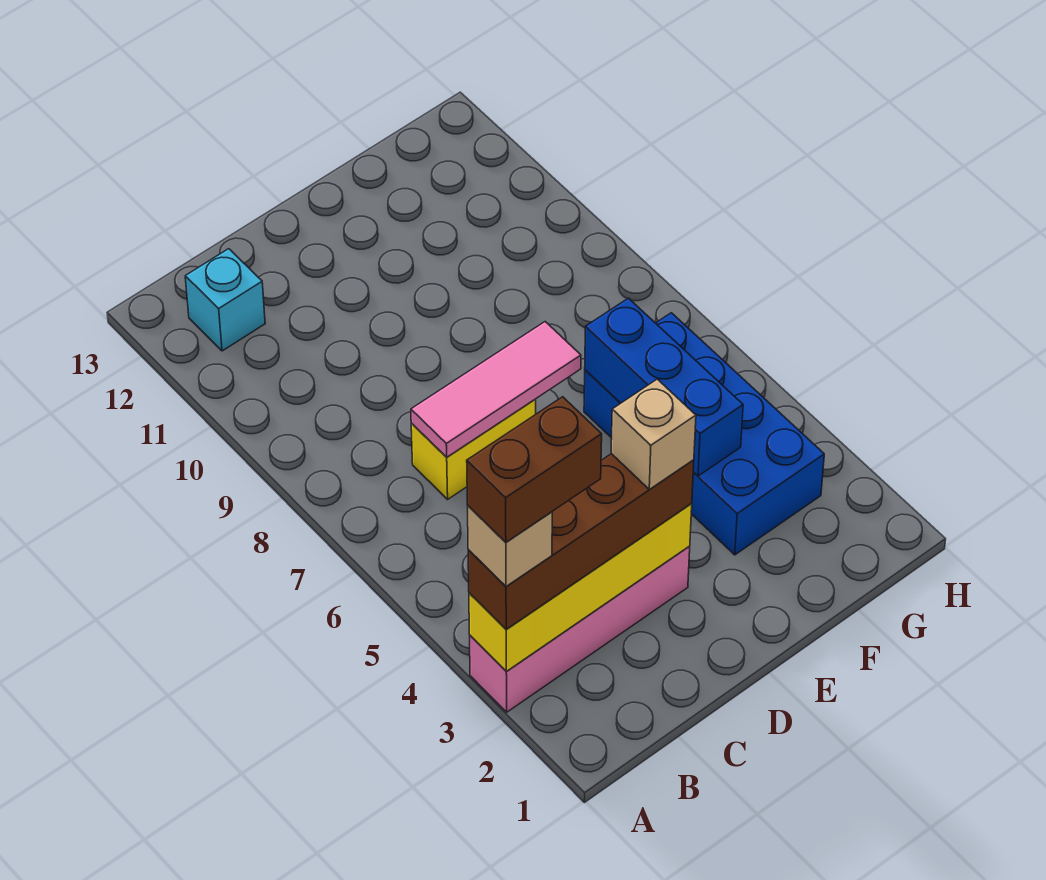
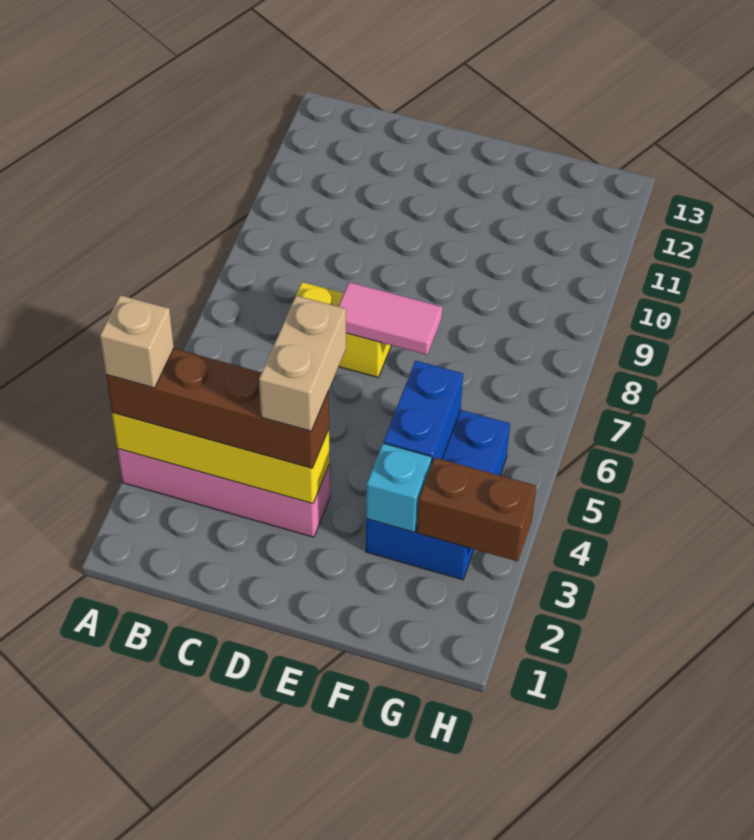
brown brick A3:B3 level 5 -> brown brick G3:H3 level 2
cyan brick B12 level 1 -> cyan brick F3 level 2
pink tile C7:E7 level 2 -> pink tile D7:E7 level 2
tan brick D3 level 4 -> tan brick D3:D4 level 4
blue brick F3:G6 level 1 -> blue brick F3:G5 level 1
blue brick F4:F6 level 2 -> blue brick F4:F5 level 2

